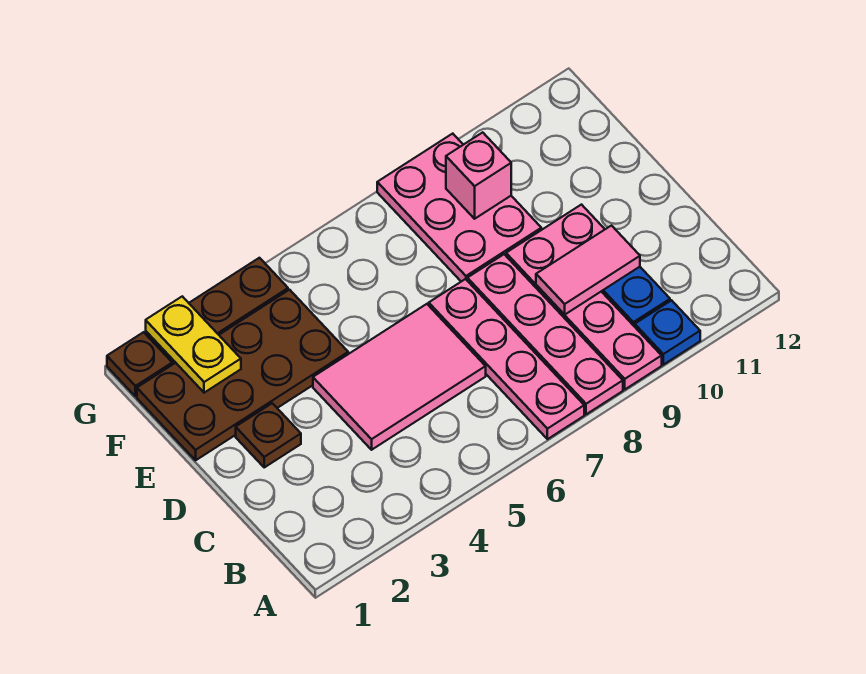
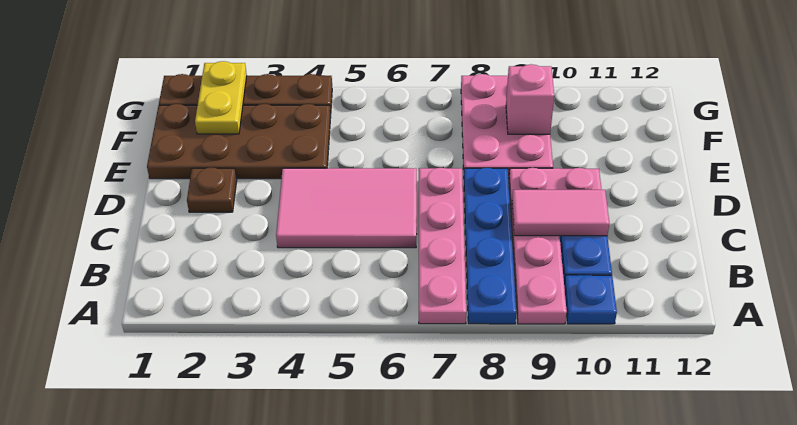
pink plate A8:D8 level 1 -> blue plate A8:D8 level 1

